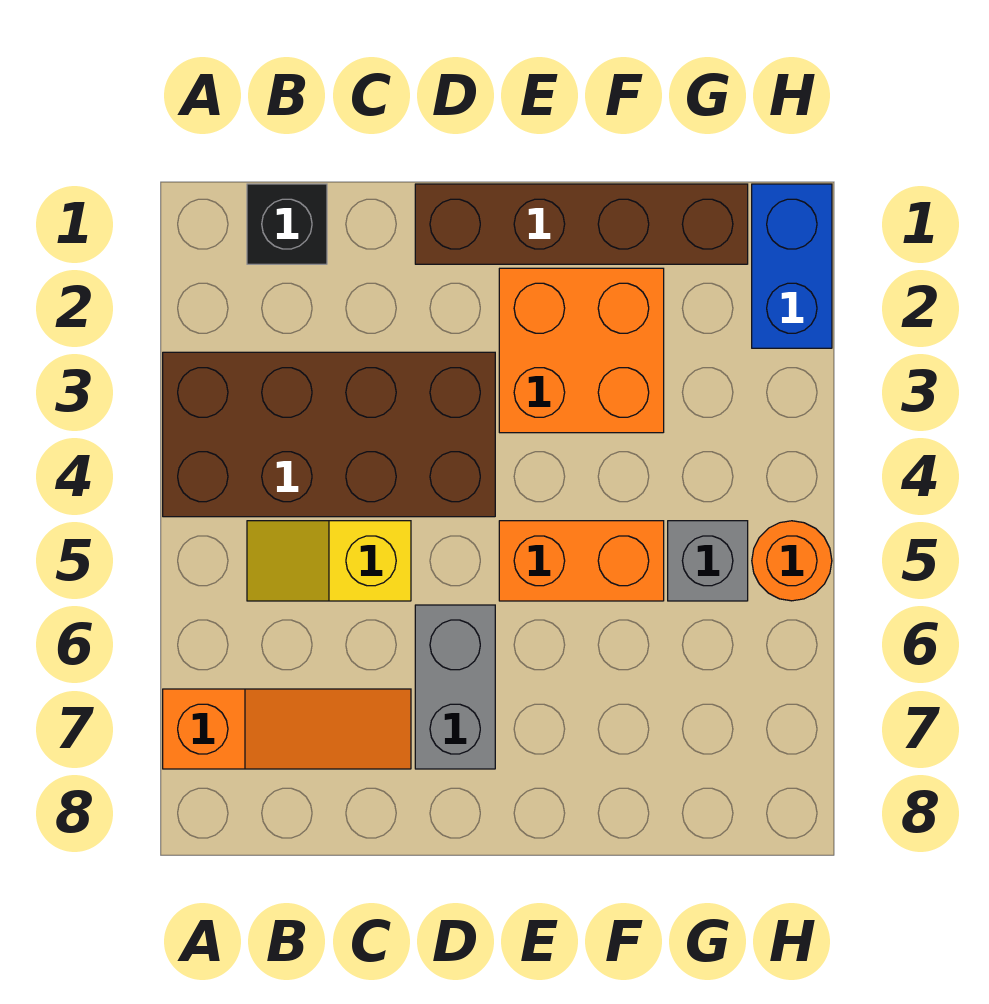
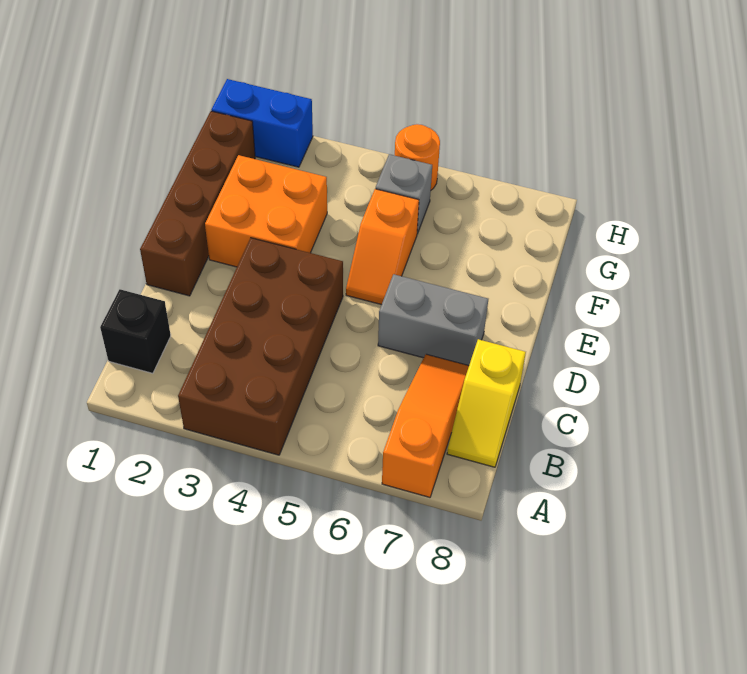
yellow slope B5:C5 level 1 top C -> yellow slope B8:C8 level 1 top C
orange brick E5:F5 level 1 -> orange slope E5:F5 level 1 top F

